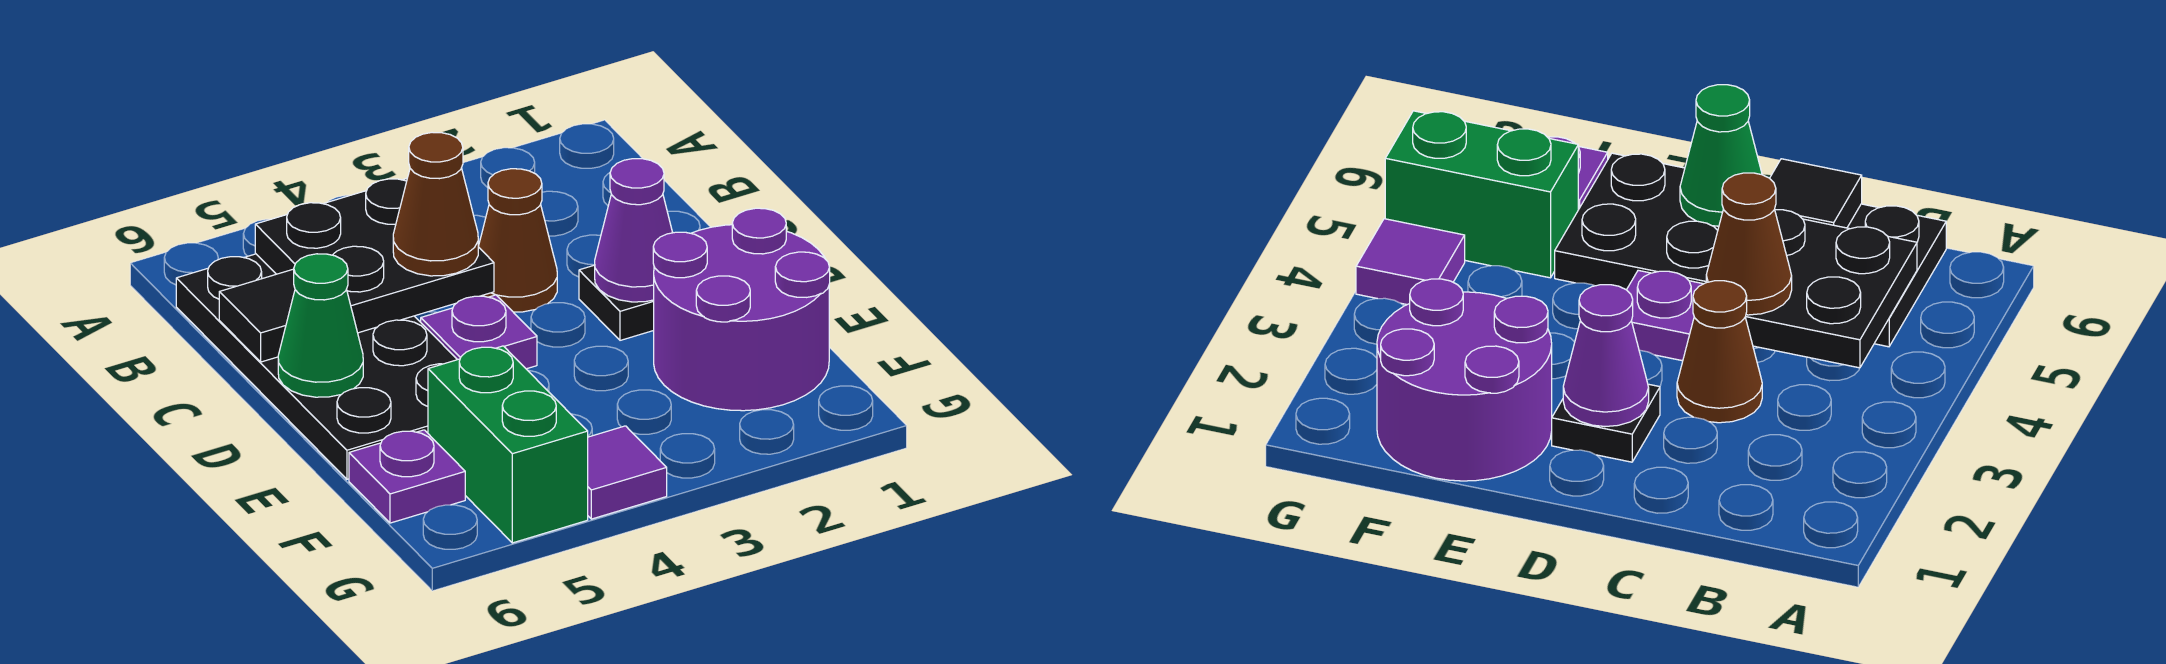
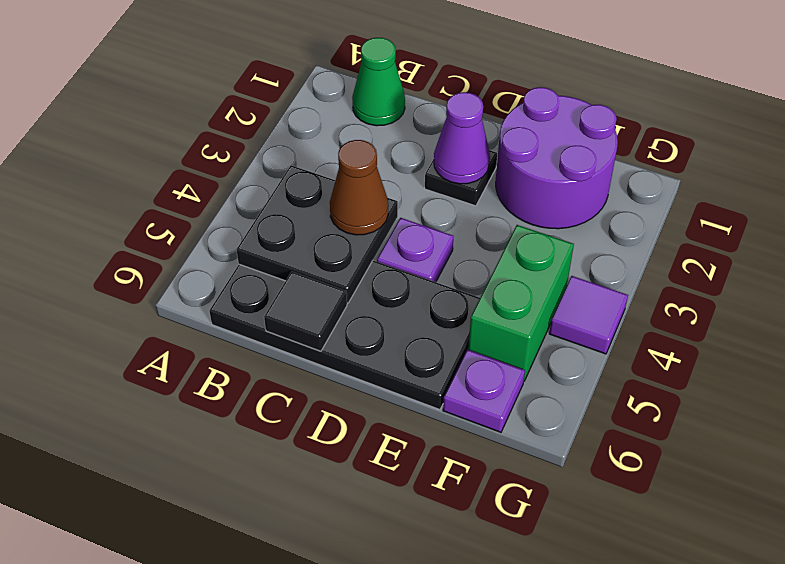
brown cone C3 level 1 -> none
green cone D6 level 2 -> green cone B1 level 1
green brick F5:G5 level 1 -> green brick F4:F5 level 1

